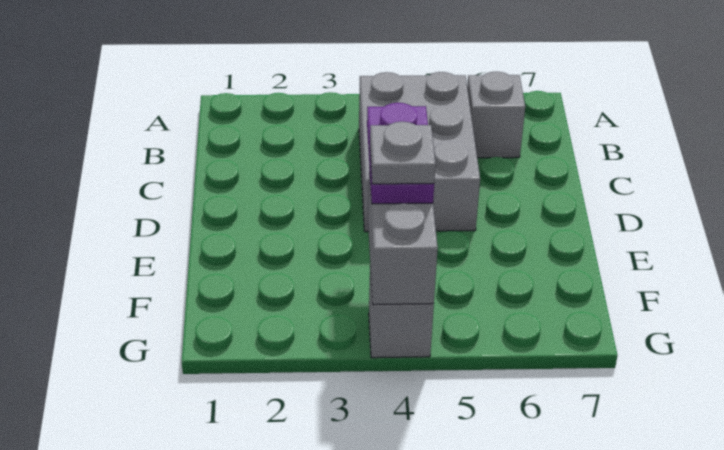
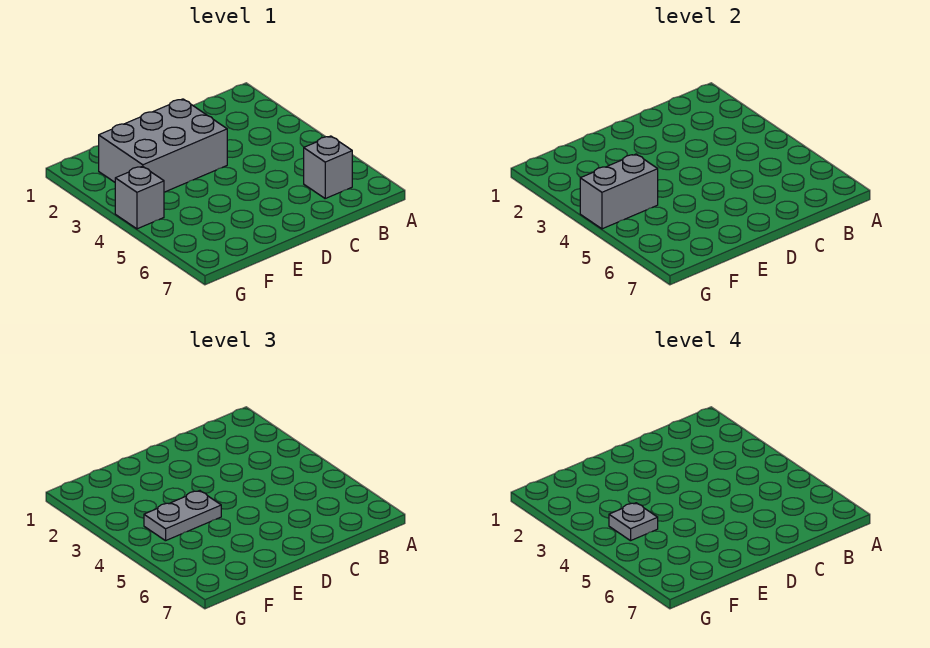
grey brick B4:D5 level 1 -> grey brick D2:F3 level 1
purple plate E4:F4 level 3 -> grey plate E4:F4 level 3

